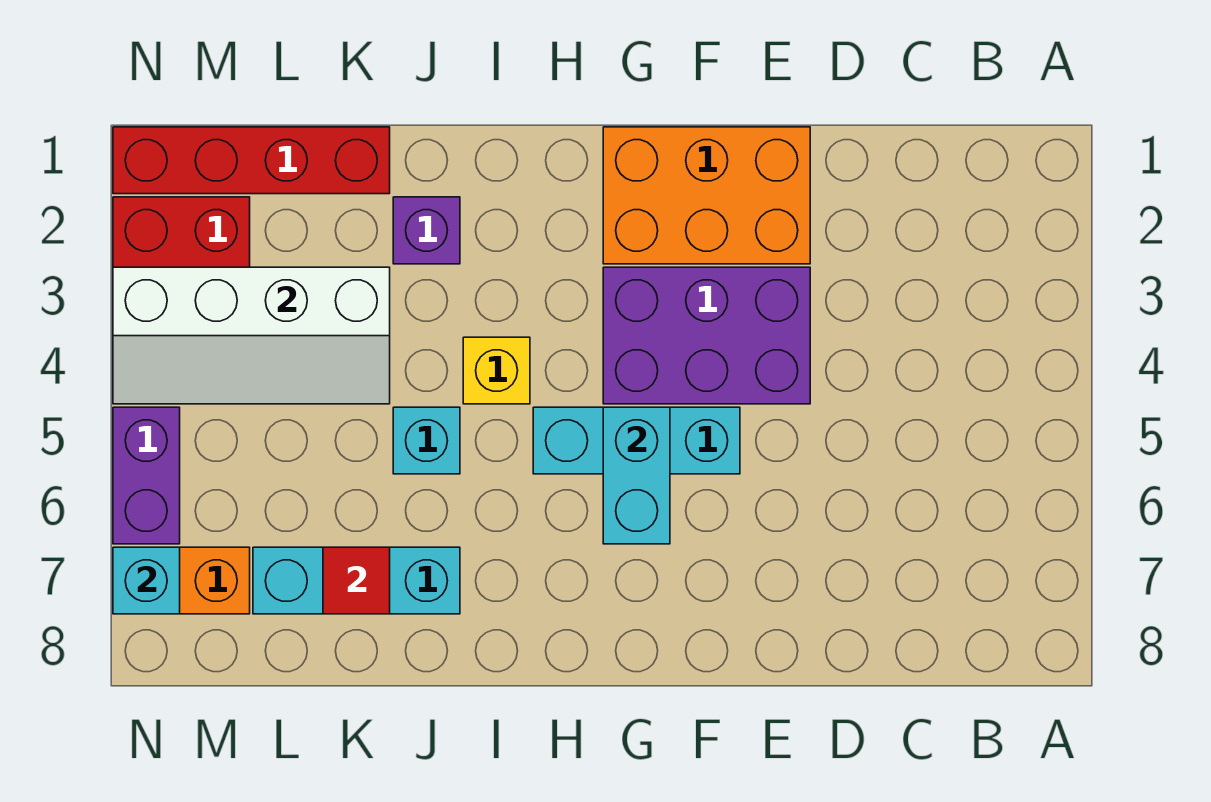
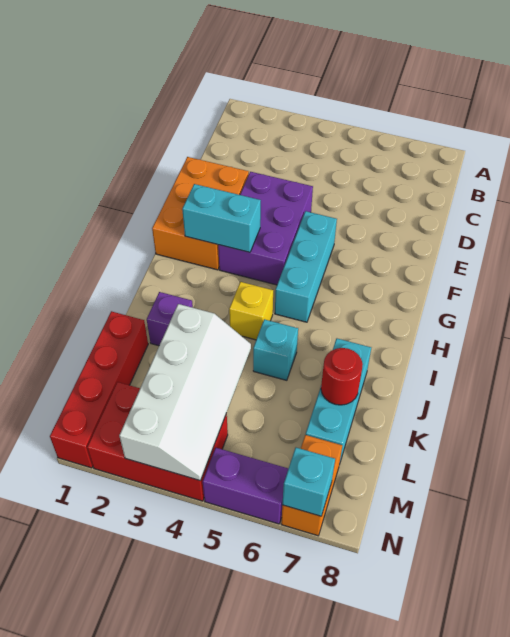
cyan brick G5:G6 level 2 -> cyan brick G2:G3 level 2
red tile K7 level 2 -> red round brick K7 level 2

